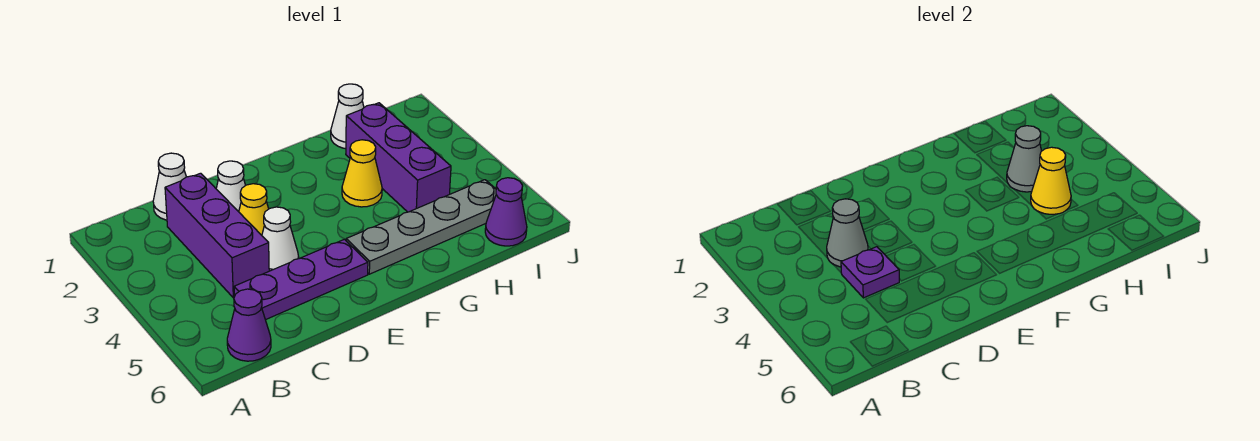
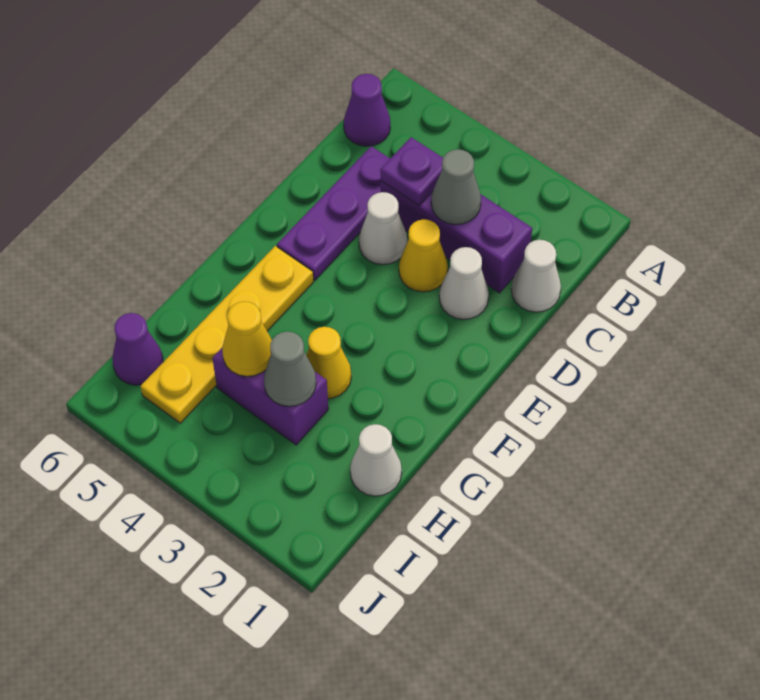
grey plate F5:I5 level 1 -> yellow plate F5:I5 level 1
purple brick H2:H4 level 1 -> purple brick H3:H4 level 1

